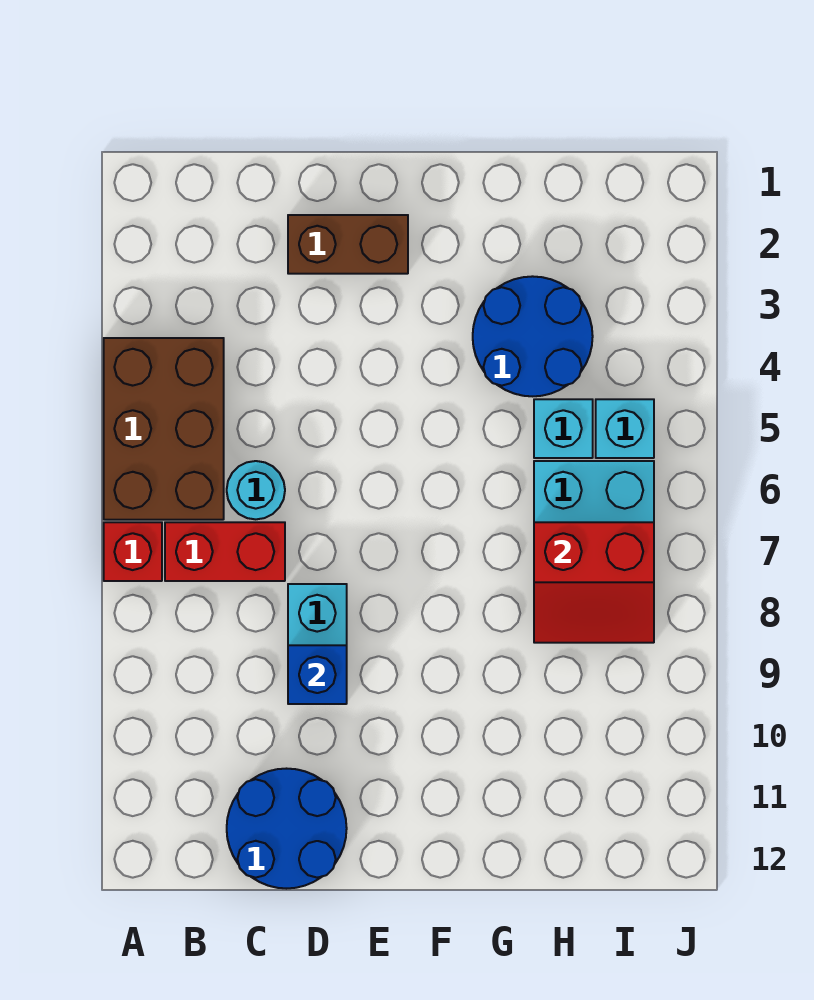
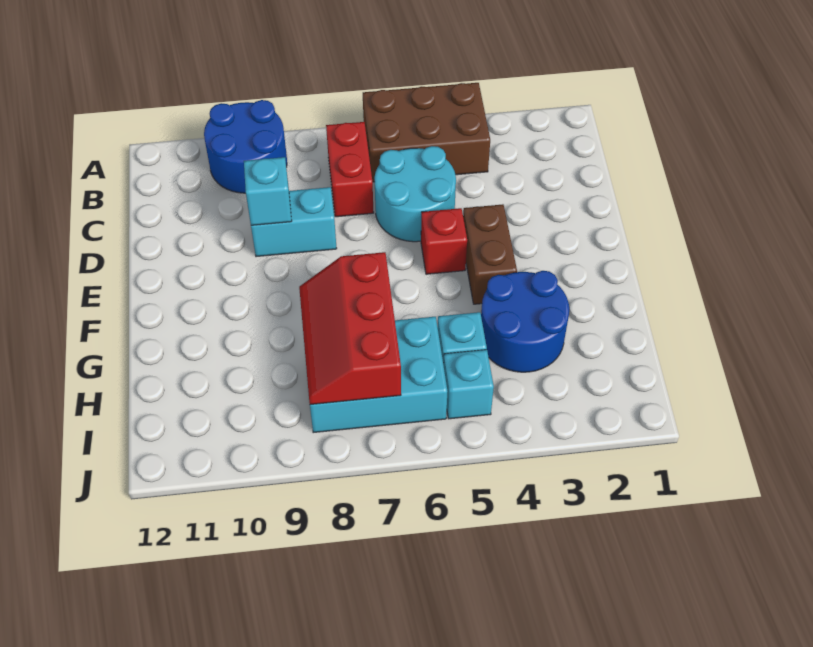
red brick A7 level 1 -> red brick E5 level 1
cyan round brick C6 level 1 -> cyan round brick C5:D6 level 1
blue round brick C11:D12 level 1 -> blue round brick A9:B10 level 1
brown brick D2:E2 level 1 -> brown brick E4:F4 level 1
blue brick D9 level 2 -> cyan brick D9 level 2
red slope H7:I8 level 2 top 7 -> red slope G7:I8 level 2 top 7

